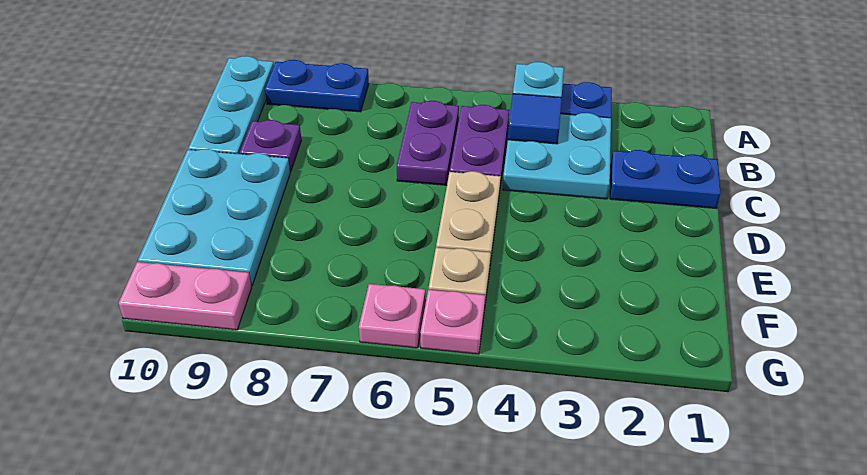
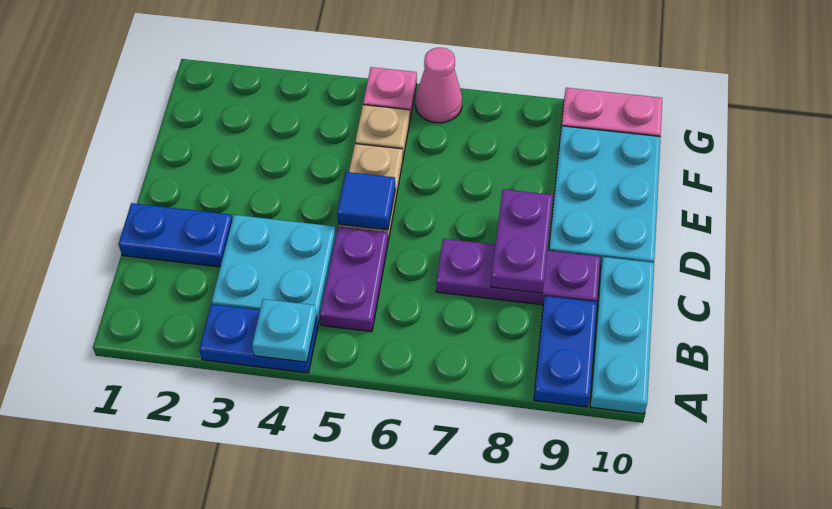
blue plate A8:A9 level 1 -> blue plate A9:B9 level 1
blue tile B4 level 2 -> blue tile D5 level 2
purple plate B6:C6 level 1 -> purple plate C8:D8 level 2
purple plate C9 level 1 -> purple plate C7:C9 level 1
pink plate G6 level 1 -> pink cone G6 level 1

